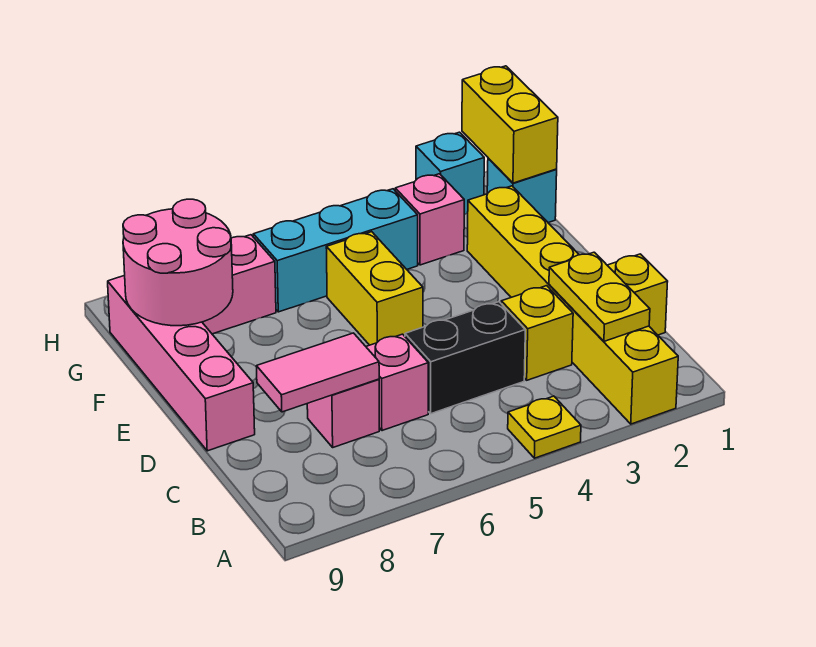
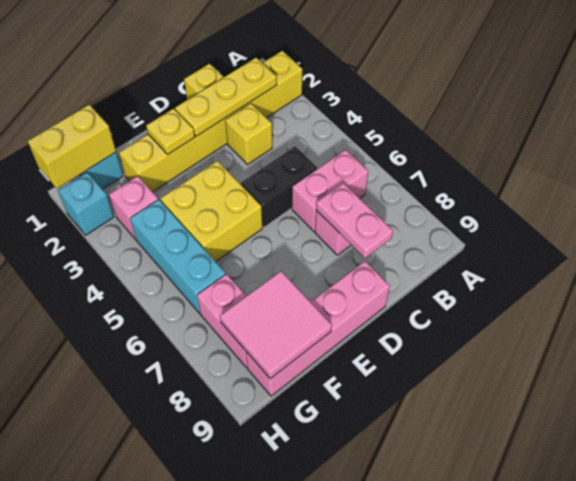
yellow plate A4 level 1 -> yellow plate E2 level 2
yellow plate B2:C2 level 2 -> yellow plate B2:D2 level 2
black brick C4:C5 level 1 -> black brick C5:D5 level 1
pink brick C6 level 1 -> pink brick B6:C6 level 1
pink tile C7:C8 level 2 -> pink plate C7:C8 level 2
yellow brick E5:F5 level 1 -> yellow brick E4:F5 level 1
pink round brick F8:G9 level 2 -> pink tile F8:G9 level 2

